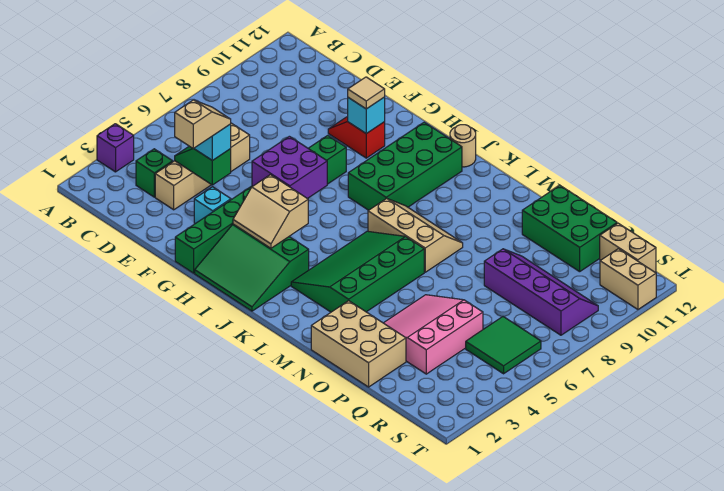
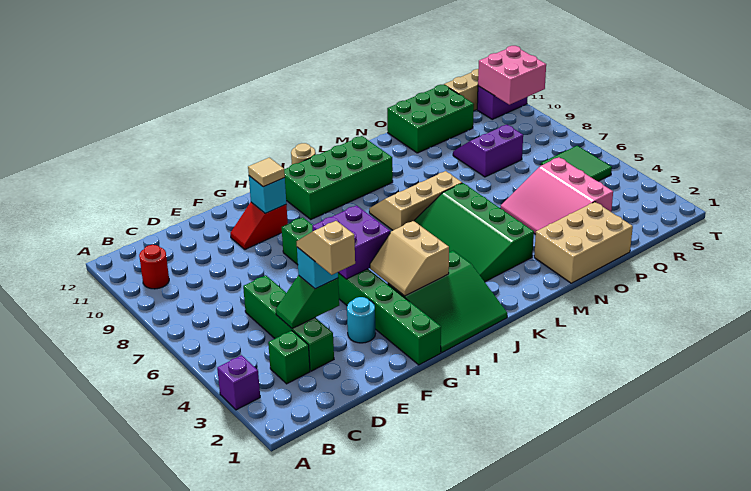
none -> red round brick B10 level 1
tan brick D3:D6 level 1 -> green brick D3:D6 level 1
cyan brick F3 level 1 -> cyan round brick F3 level 1
tan slope H3:I4 level 2 top 4 -> tan slope H3:I4 level 2 top I
green brick I8:J11 level 1 -> green brick I10:L11 level 1
purple slope P8:S9 level 1 top 8 -> purple slope P8:Q9 level 1 top 8
none -> pink brick S10:T11 level 2
tan brick S11:T11 level 1 -> purple brick S11:T11 level 1

